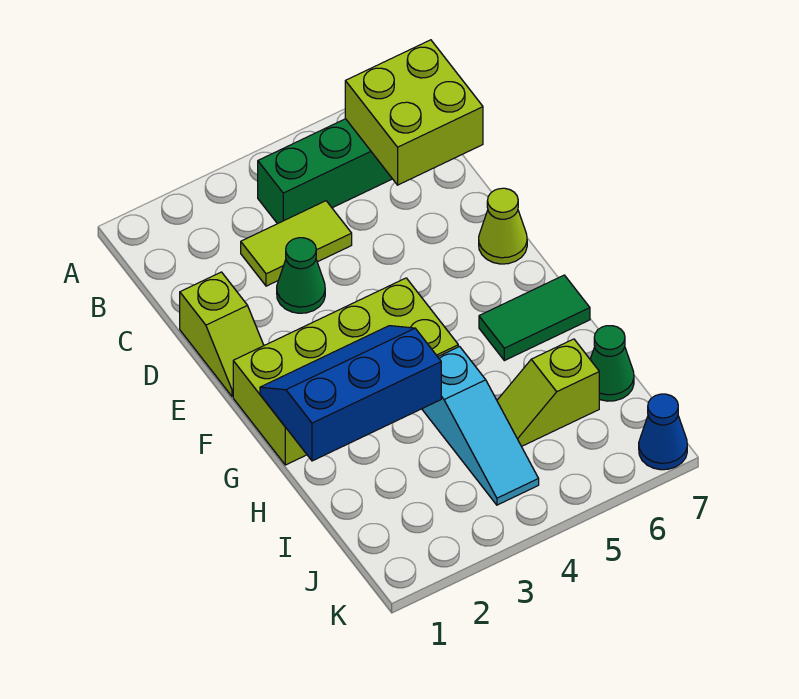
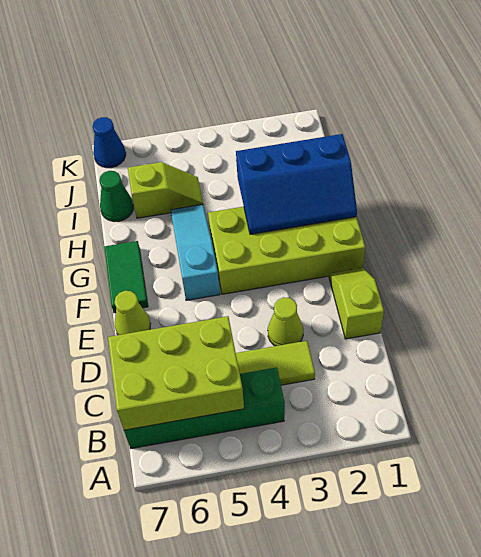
lime brick B6:C7 level 2 -> lime brick B5:C7 level 2
green cone D3 level 1 -> lime cone D3 level 1
green tile G6:G7 level 1 -> green tile F7:G7 level 1
cyan slope H4:J4 level 1 top H -> cyan slope F5:H5 level 1 top F

